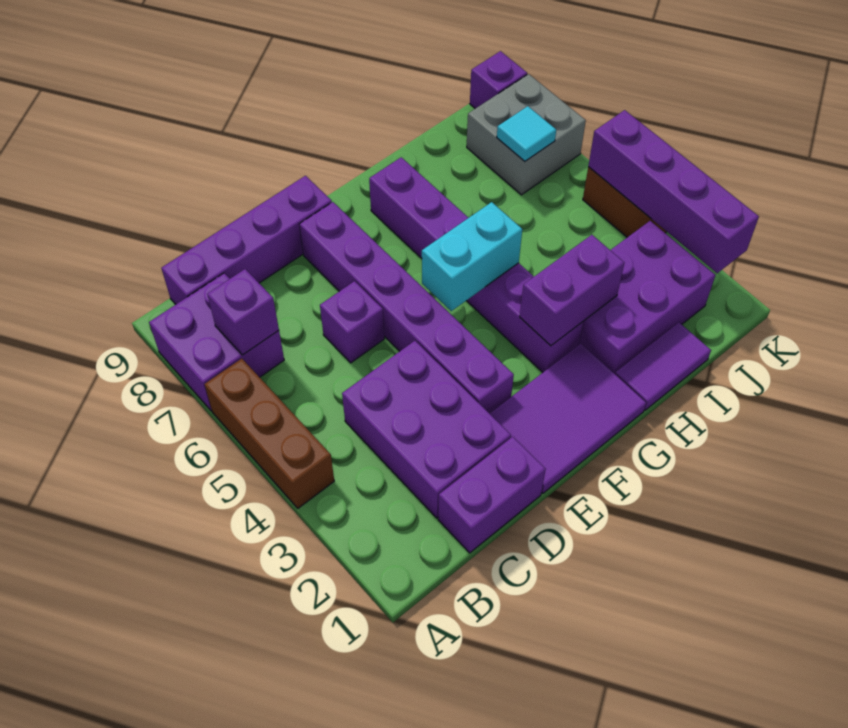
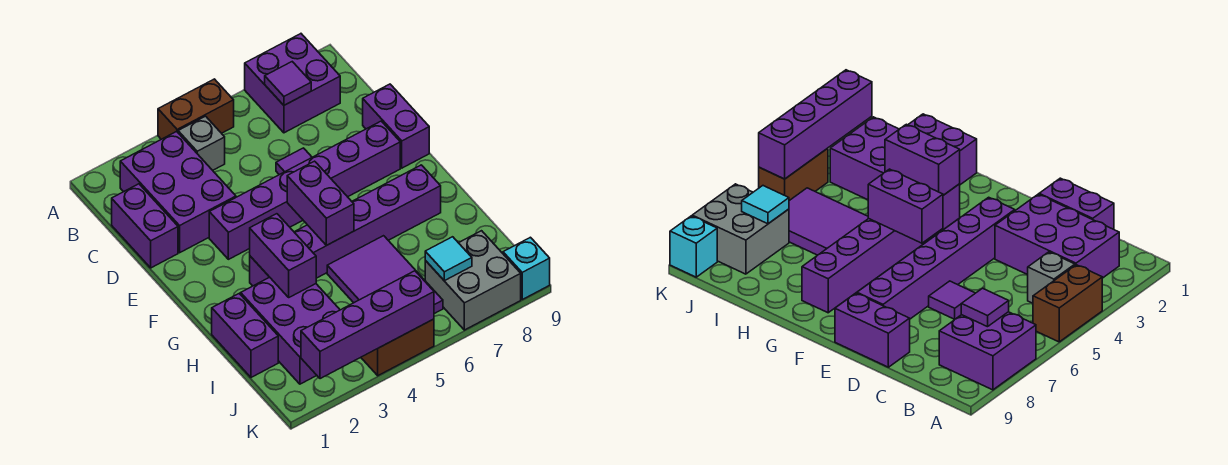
brown brick A4:A6 level 1 -> brown brick A4:A5 level 1
none -> grey brick B4 level 1
purple brick B7 level 2 -> purple tile B7 level 2
purple brick B9:E9 level 1 -> purple brick D9:E9 level 1
purple brick C2:D4 level 1 -> purple brick B2:D3 level 1
purple brick D6 level 1 -> purple tile D6 level 1
purple tile E1:G2 level 1 -> purple tile H5:J6 level 1
cyan brick F5:G5 level 2 -> purple brick F5:G5 level 2
purple tile H1:I1 level 1 -> purple brick H1:I1 level 1
purple brick K9 level 1 -> cyan brick K9 level 1

